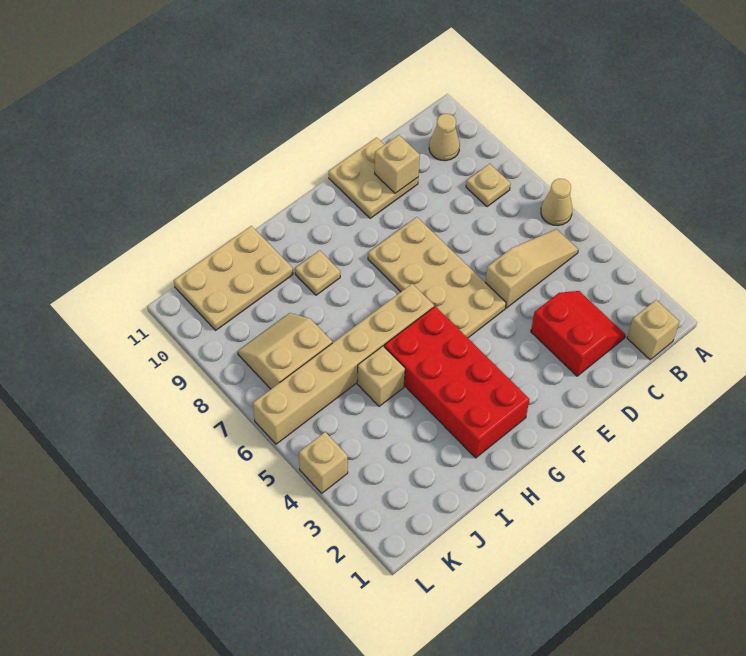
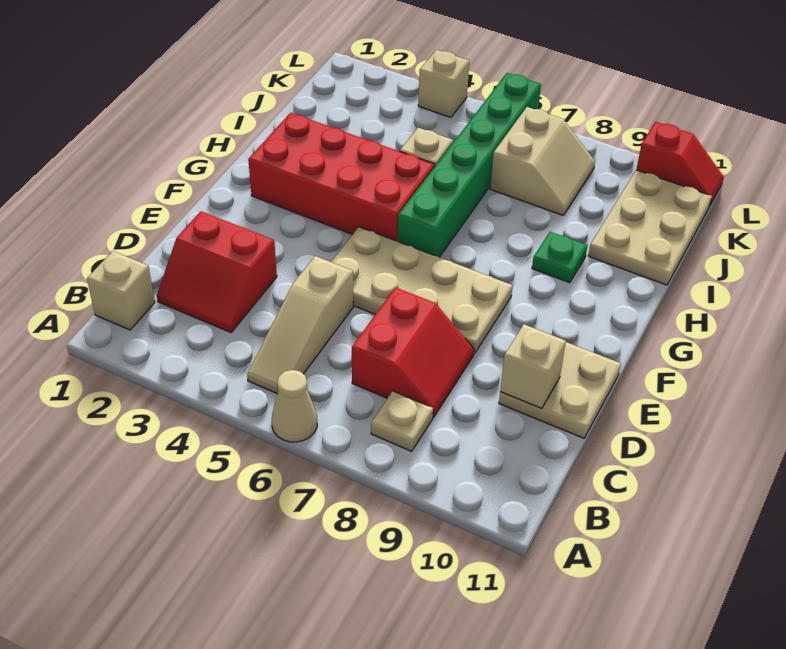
tan cone B10 level 1 -> none
none -> red slope C7:D8 level 1 top 7
tan brick G6:L6 level 1 -> green brick G6:L6 level 1
tan plate H9 level 1 -> green plate H9 level 1
none -> red slope L10:L11 level 1 top 10

